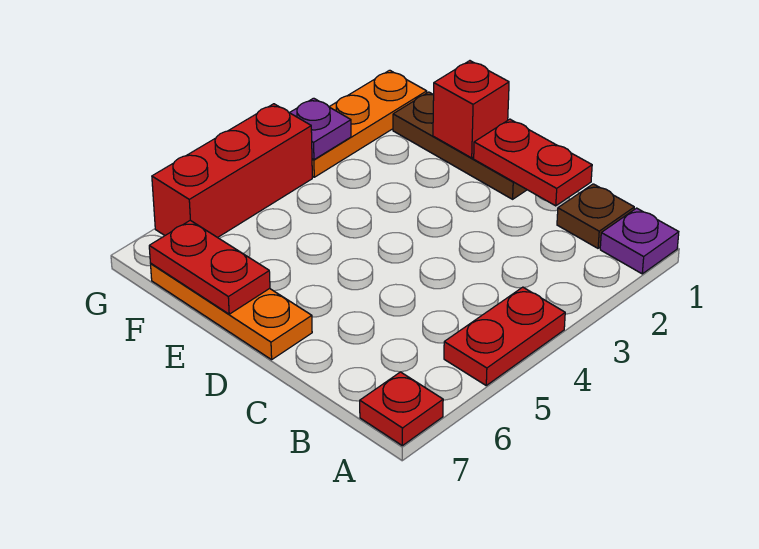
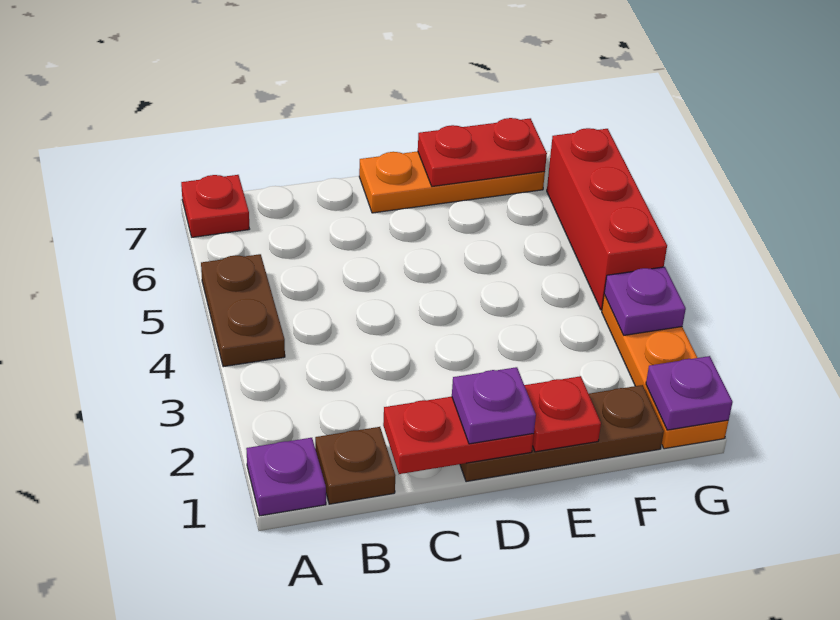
red plate A4:A5 level 1 -> brown plate A4:A5 level 1
none -> purple plate D1 level 3
red brick E1 level 2 -> red plate E1 level 2
none -> purple plate G1 level 2

